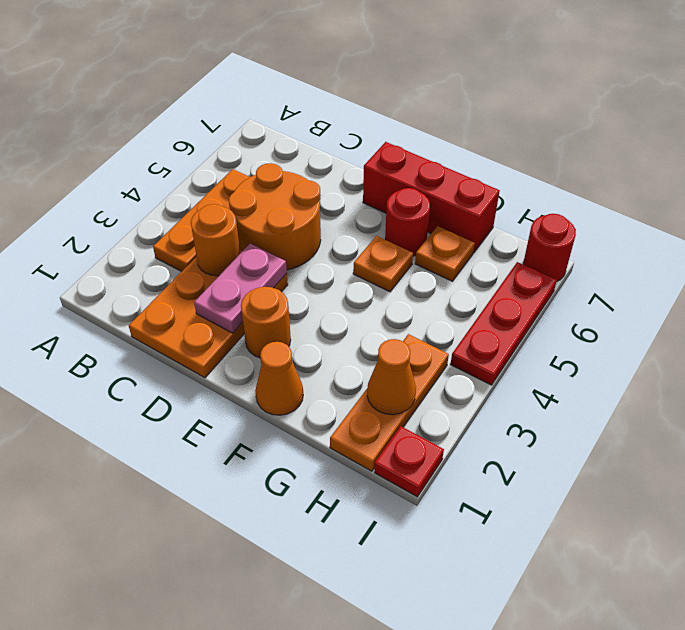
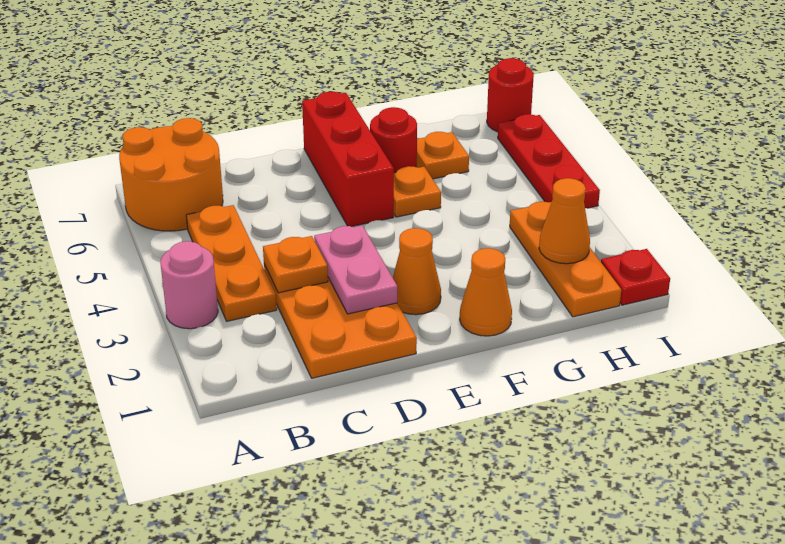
none -> pink round brick A3 level 1
orange round brick C3 level 2 -> orange plate C3 level 2
orange round brick C4:D5 level 1 -> orange round brick A6:B7 level 1
orange round brick E2 level 1 -> orange cone E2 level 1
red brick E7:G7 level 1 -> red brick E5:E7 level 1

